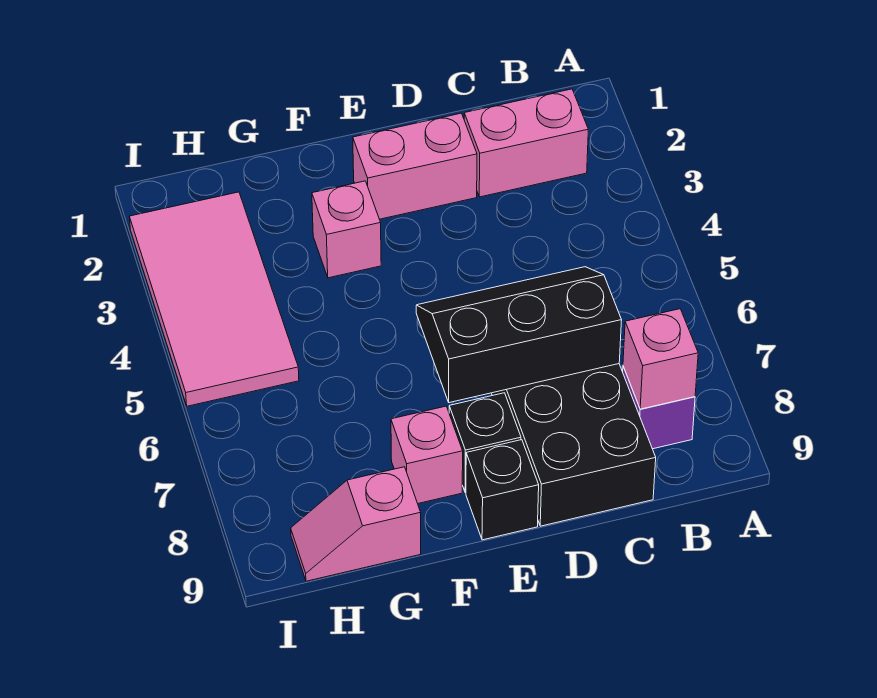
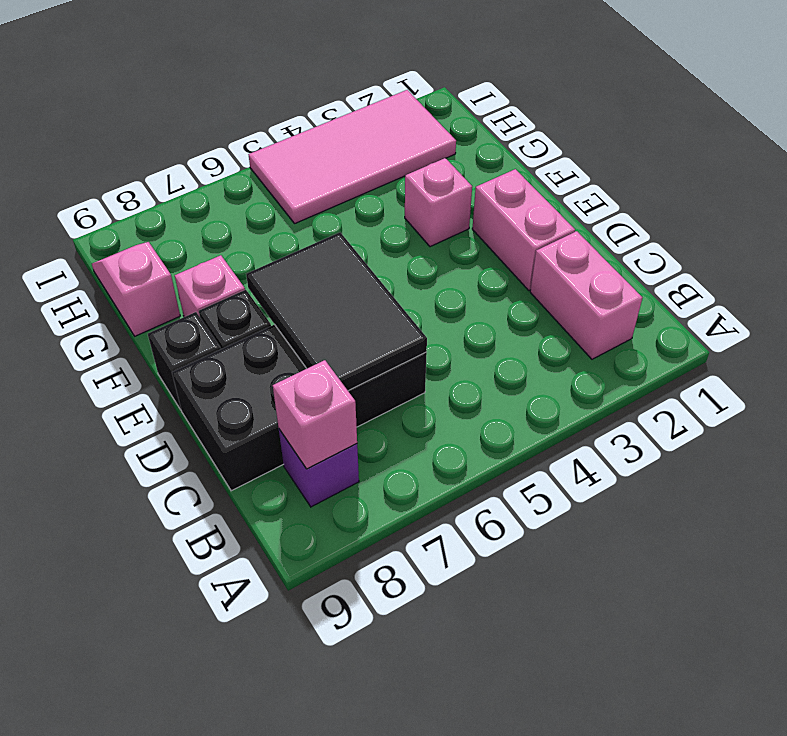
black slope C6:E7 level 2 top 7 -> black tile C6:E7 level 2

